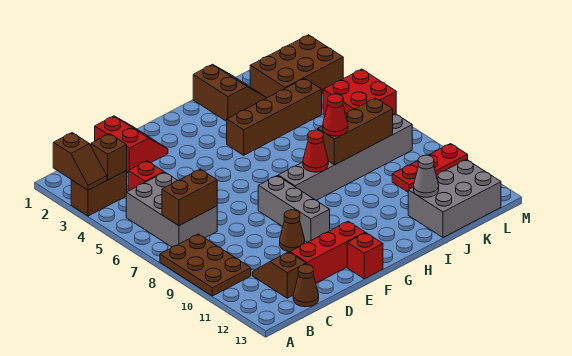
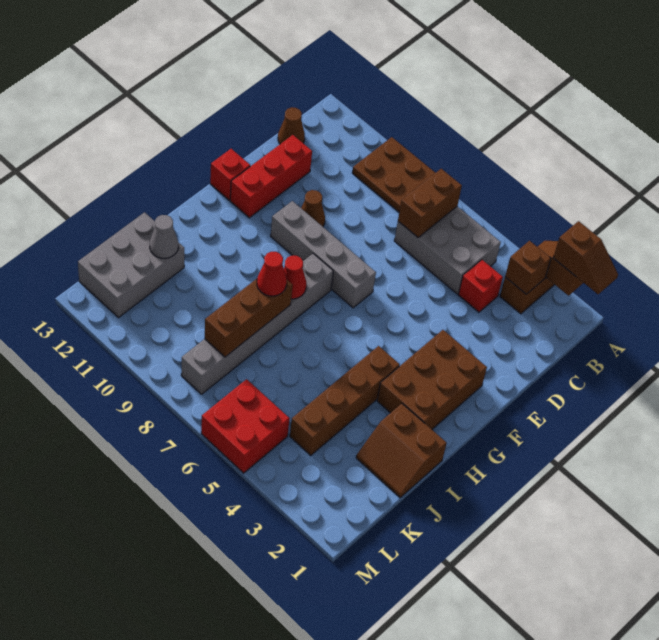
brown slope C11:C12 level 1 top 12 -> brown slope A1:A2 level 3 top 2
red slope D1:E2 level 1 top D -> none
grey brick F8:F10 level 1 -> grey brick F7:F10 level 1
brown brick K2:M3 level 1 -> brown brick F2:H3 level 1
red plate K10:M10 level 1 -> none

